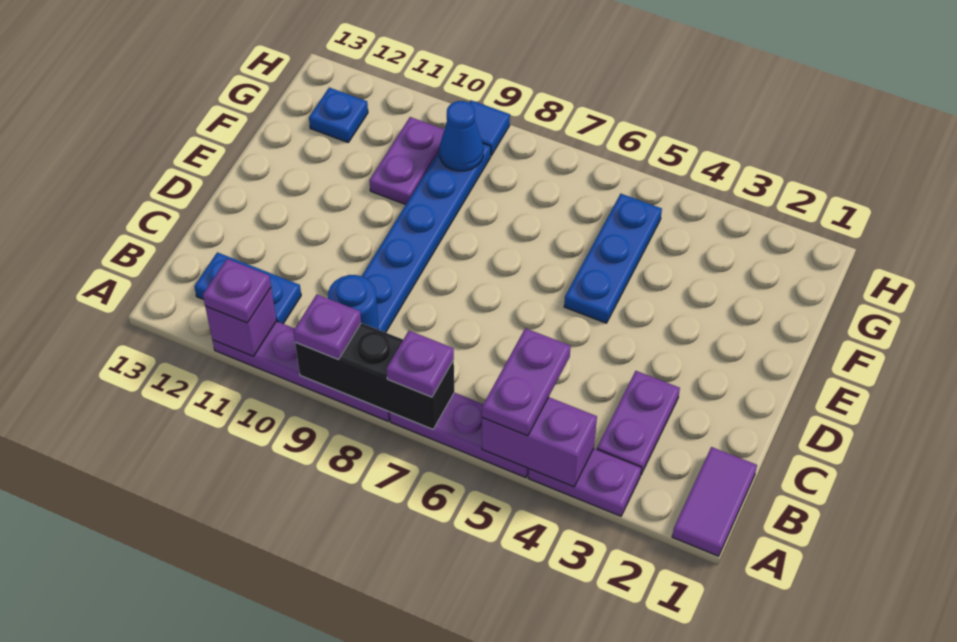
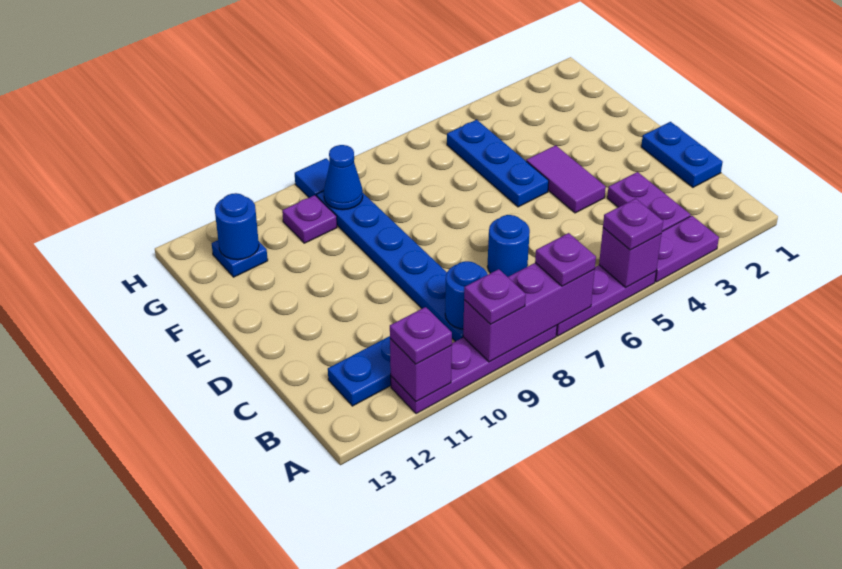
purple tile A1:B1 level 1 -> purple tile D4:E4 level 1
purple brick A4:A5 level 2 -> purple brick A5 level 2
purple plate A5:B5 level 3 -> purple plate A5 level 3
black brick A7:A9 level 2 -> purple brick A7:A9 level 2
none -> blue plate C1:D1 level 1
none -> blue round brick C7 level 1
purple plate F10:G10 level 1 -> purple plate G10 level 1
none -> blue round brick G12 level 2

